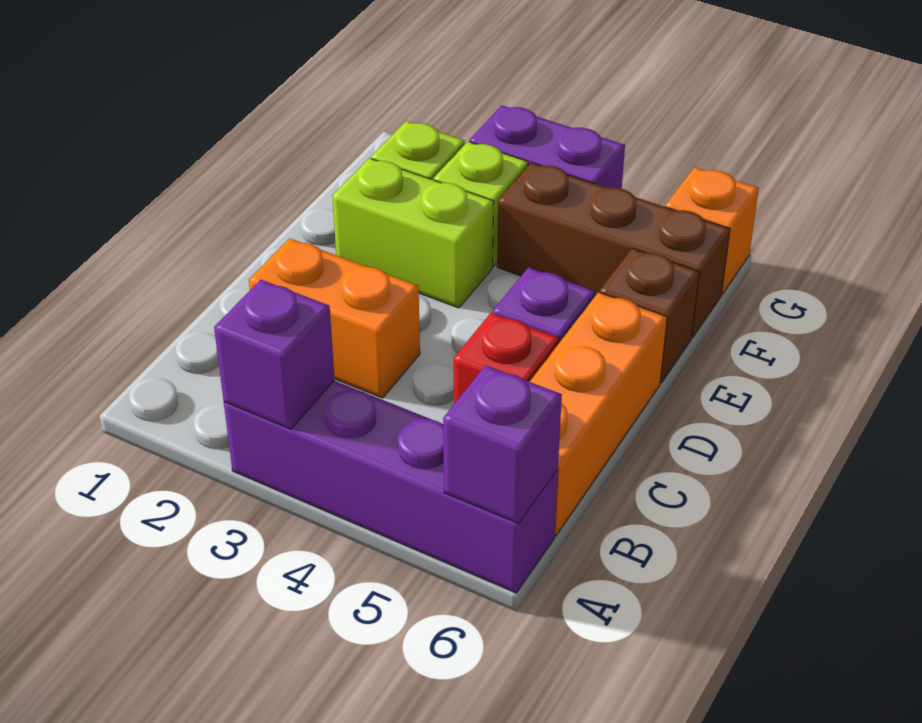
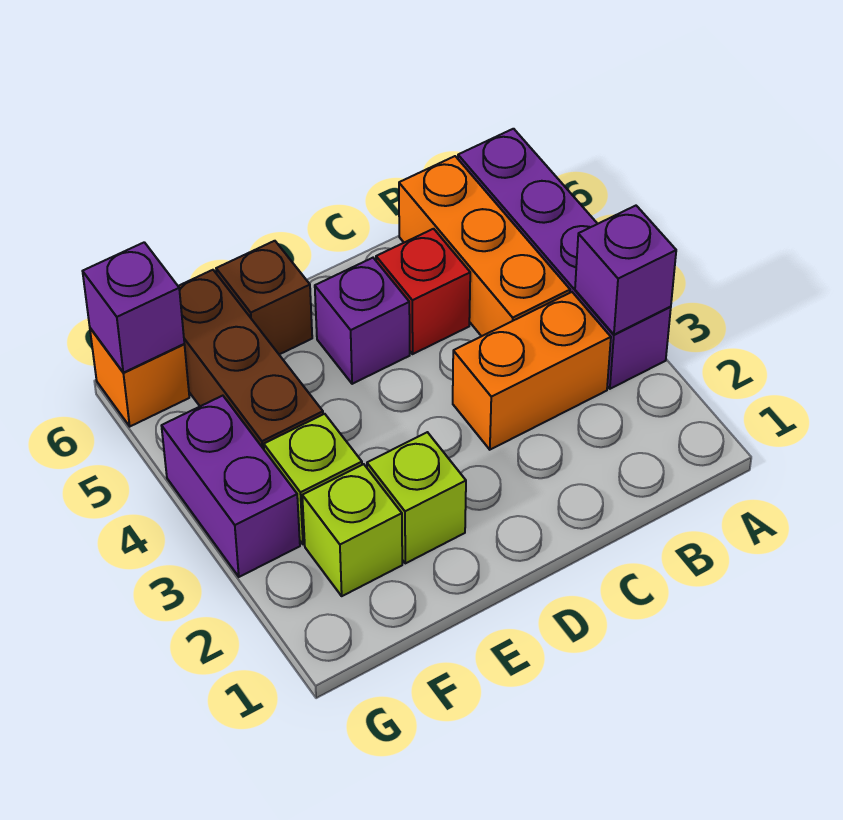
purple brick A6 level 2 -> purple brick G6 level 2
orange brick B6:D6 level 1 -> orange brick B4:B6 level 1
orange brick C2:C3 level 1 -> orange brick B3:C3 level 1
lime brick E2:E3 level 1 -> lime brick E2 level 1

